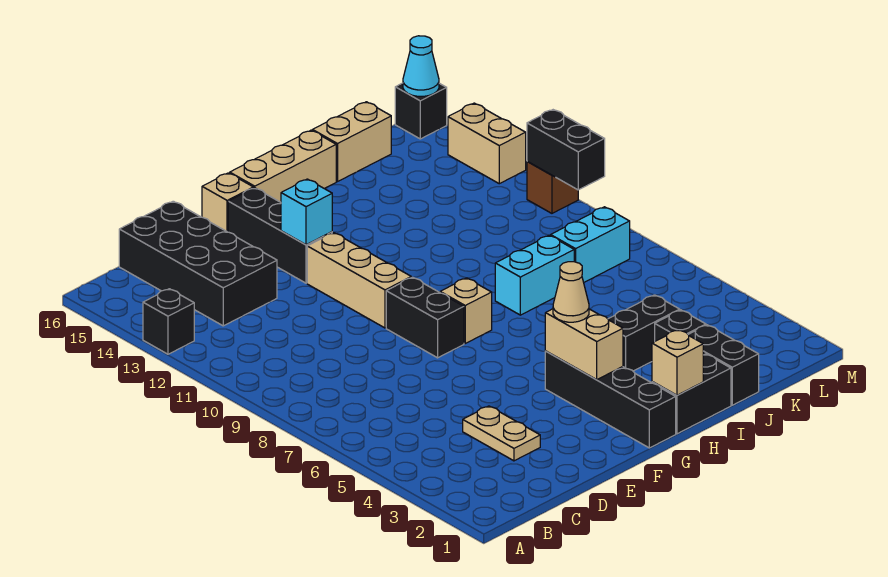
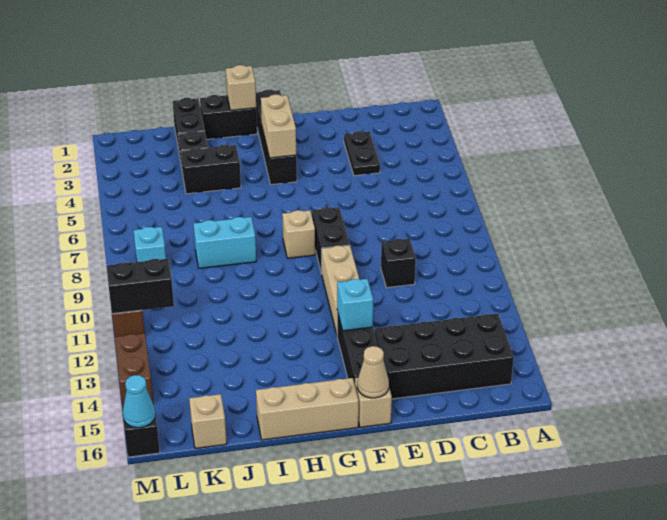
black brick A13 level 1 -> black brick D10 level 1
black brick C13:D16 level 1 -> black brick B14:E15 level 1
tan plate D3:D4 level 1 -> black plate D3:D4 level 1
tan cone G4 level 3 -> tan cone F16 level 2
tan brick J16:K16 level 1 -> tan brick K16 level 1
cyan brick K8:L8 level 1 -> cyan brick L8 level 1
black brick M10:M11 level 2 -> black brick L11:M11 level 2
tan brick M13:M14 level 1 -> brown brick M13:M14 level 1

